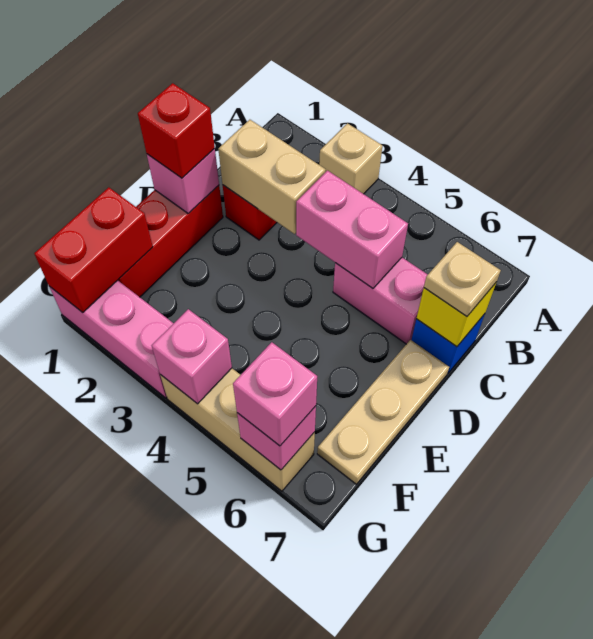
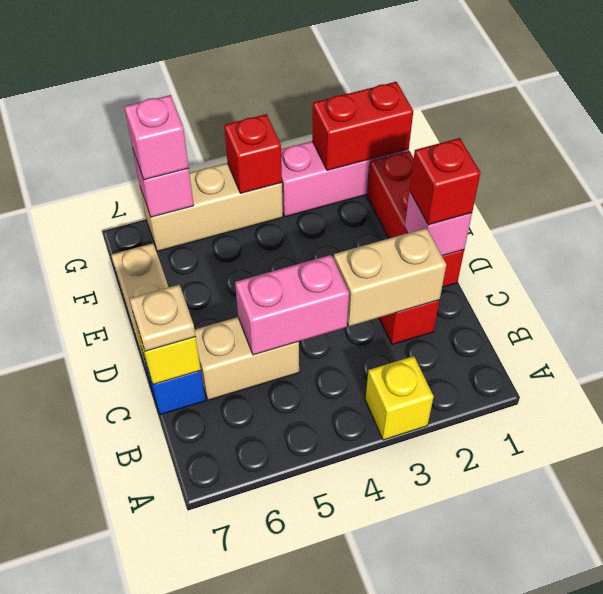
tan brick A3 level 1 -> yellow brick A3 level 1
pink brick C5:C6 level 1 -> tan brick C5:C6 level 1
red brick F1:G1 level 2 -> red brick G1:G2 level 2
pink brick G4 level 2 -> red brick G4 level 2

